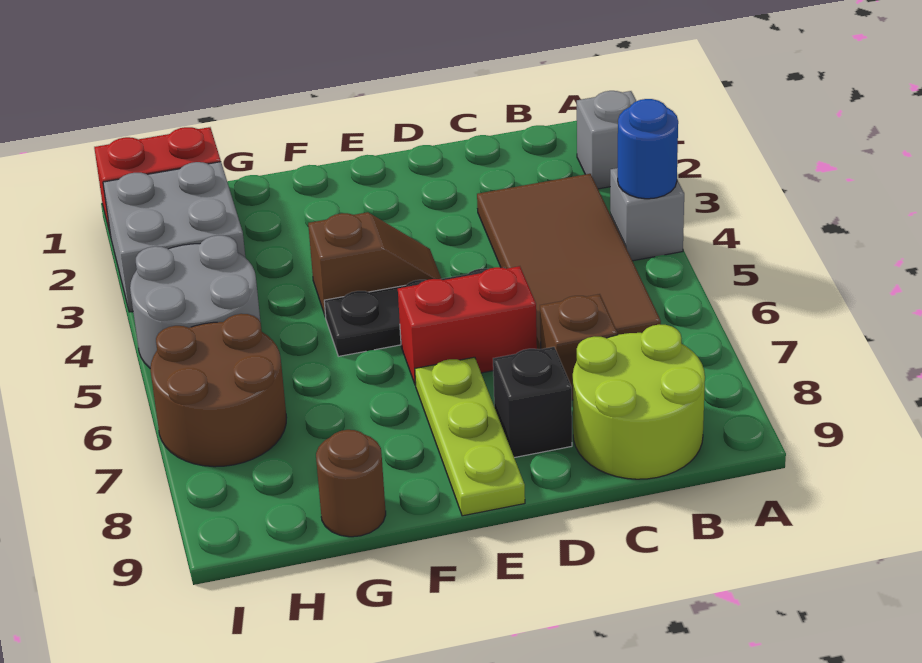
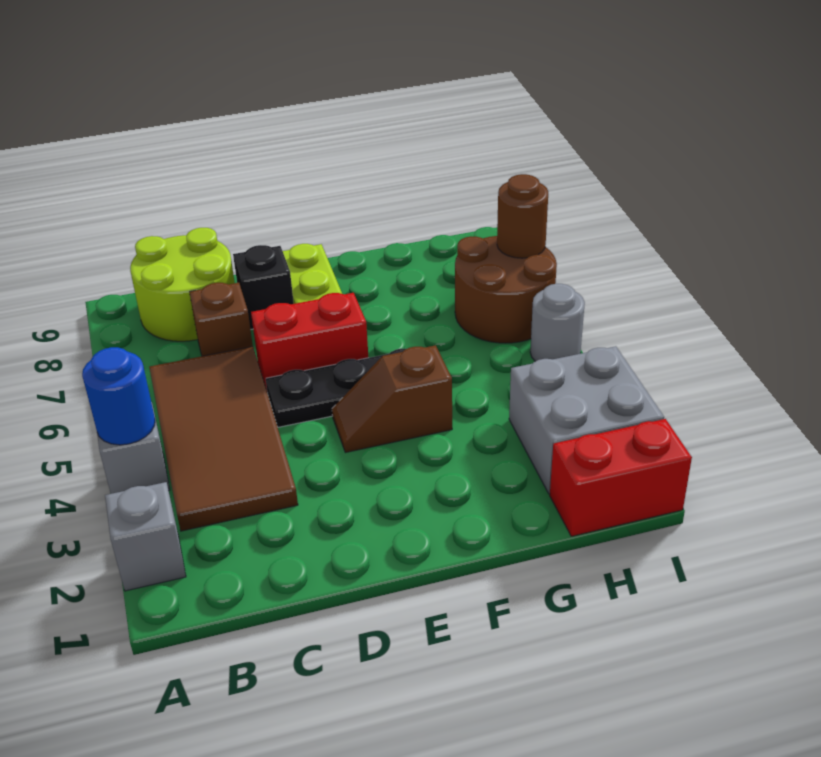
brown round brick G9 level 1 -> brown round brick I7 level 2
grey round brick H4:I5 level 1 -> grey round brick I5 level 1

